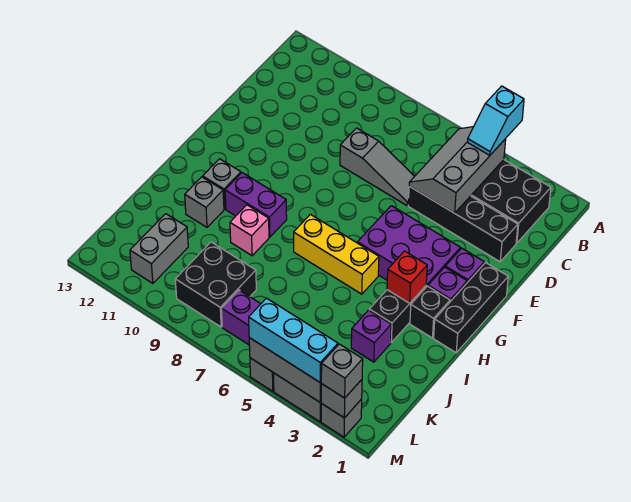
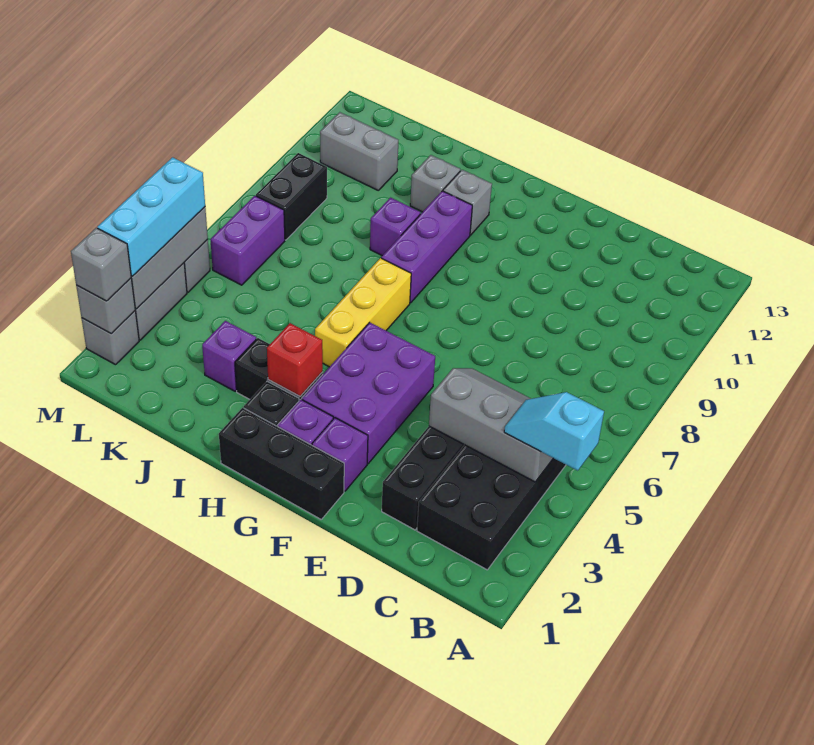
grey slope D6:D8 level 1 top 8 -> none
purple brick H9:H10 level 1 -> purple brick H8:H10 level 1
pink brick I9 level 1 -> purple brick I9 level 1
black brick K8:L9 level 1 -> black brick L8:L9 level 1

